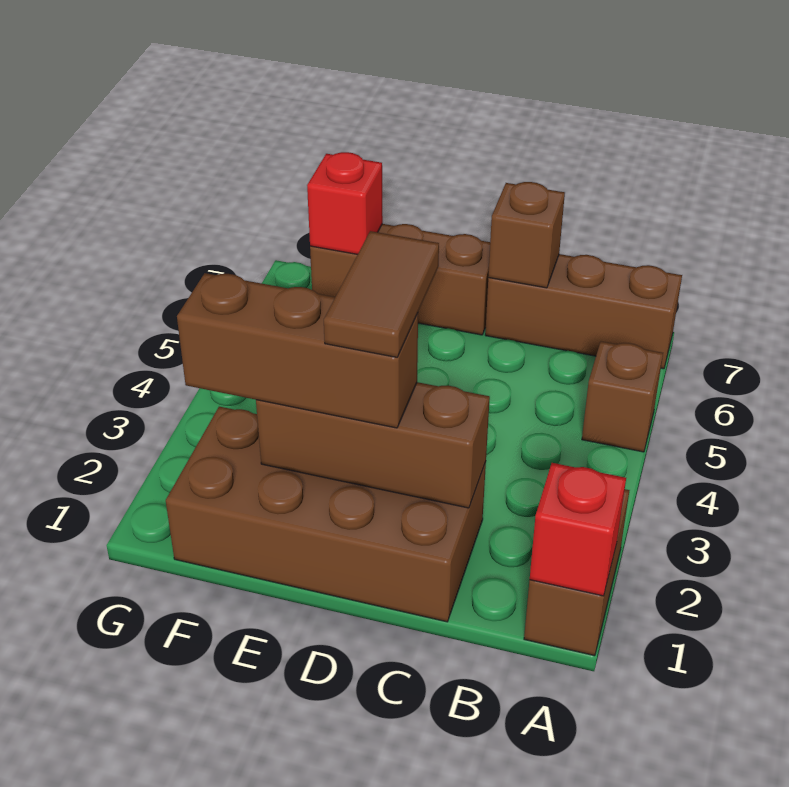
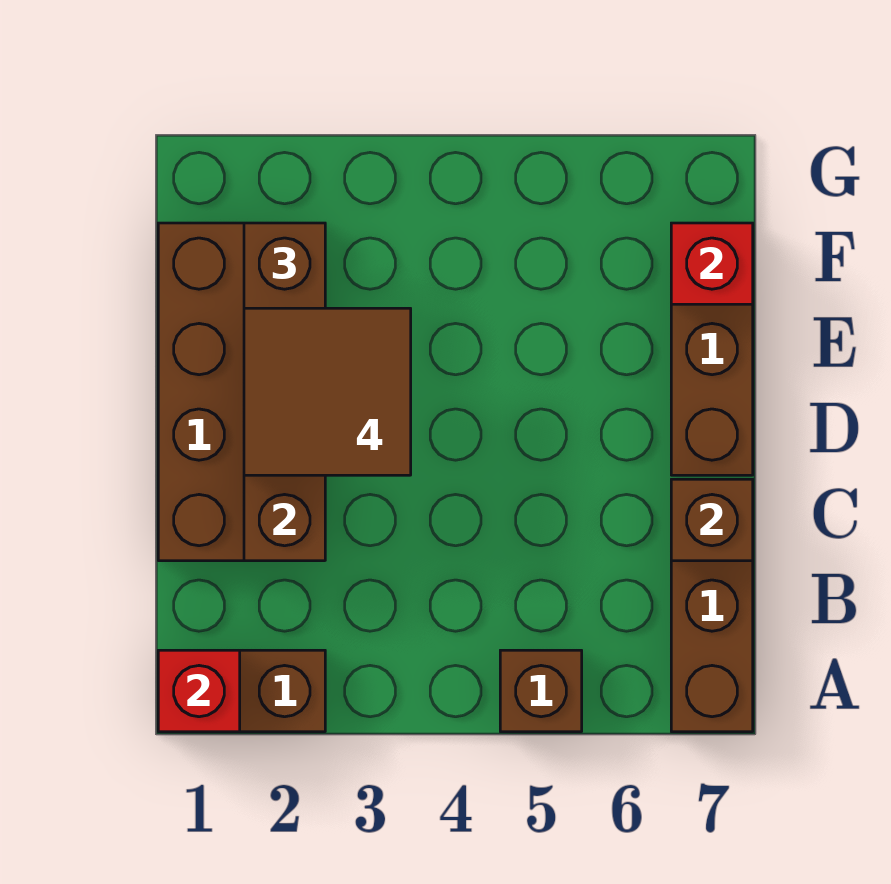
brown tile D2:D3 level 4 -> brown tile D2:E3 level 4

